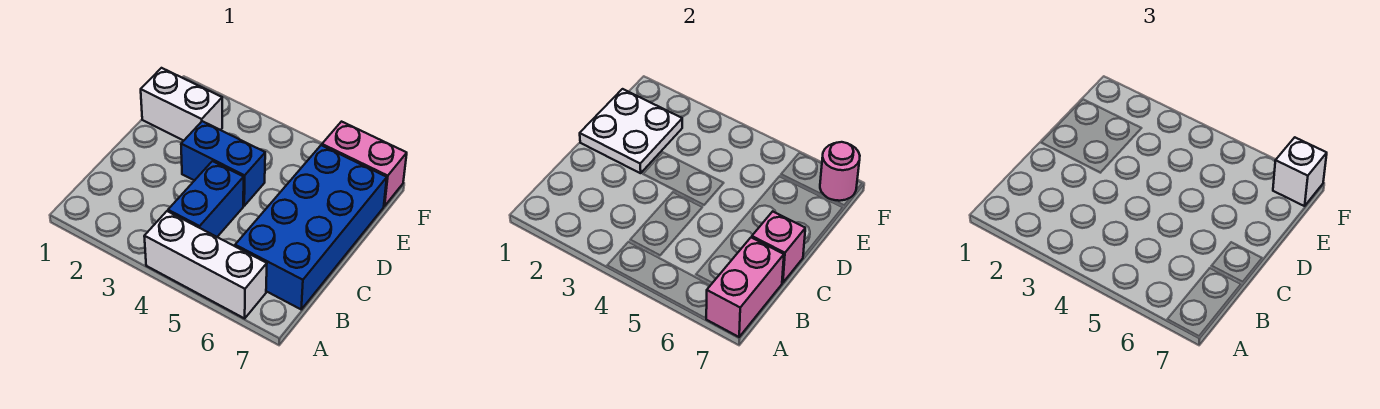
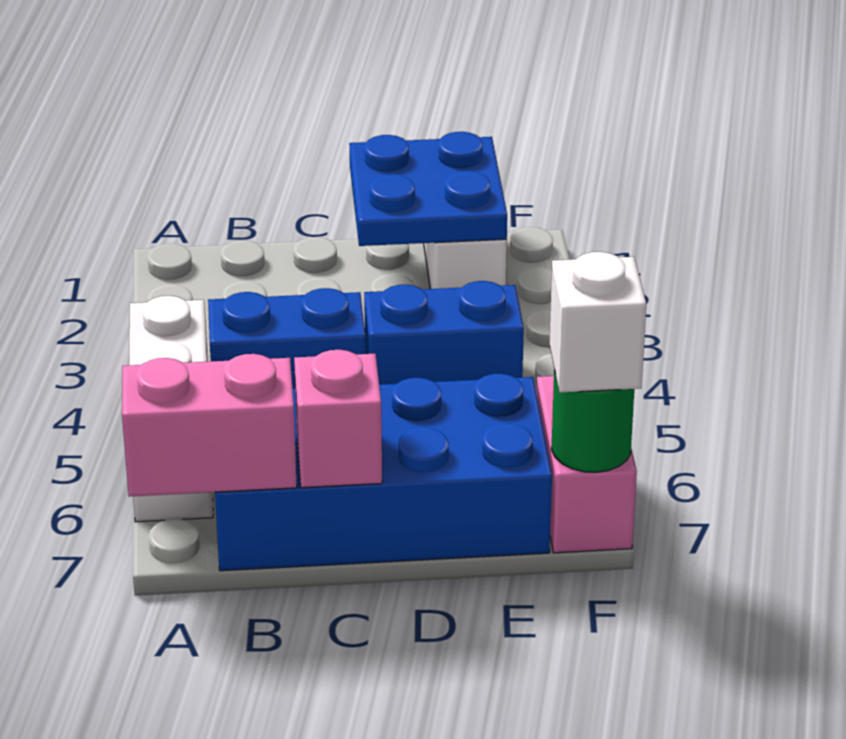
white plate D1:E2 level 2 -> blue plate D1:E2 level 2
blue brick D3:D4 level 1 -> blue brick D4:E4 level 1
pink round brick F7 level 2 -> green round brick F7 level 2

